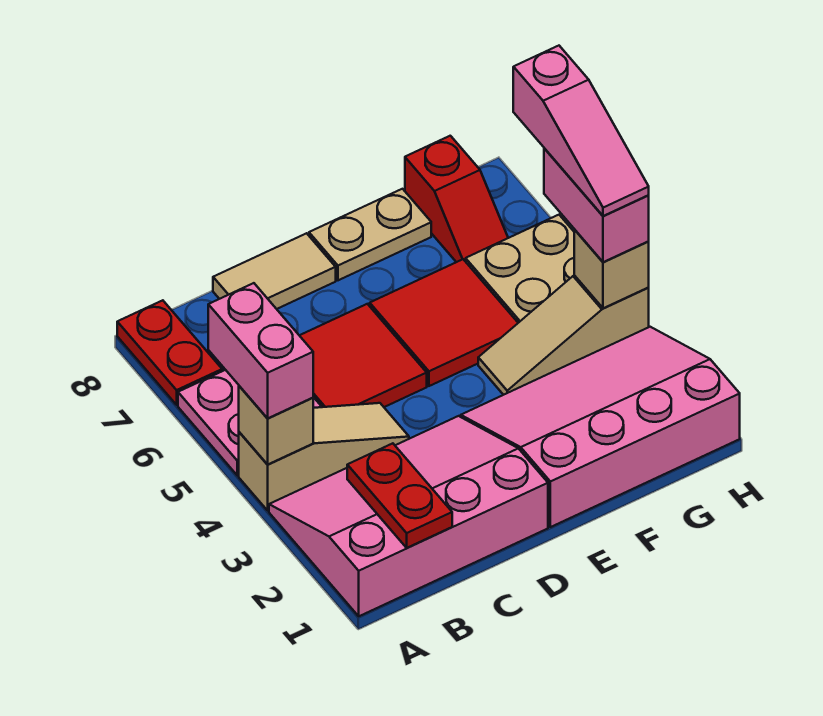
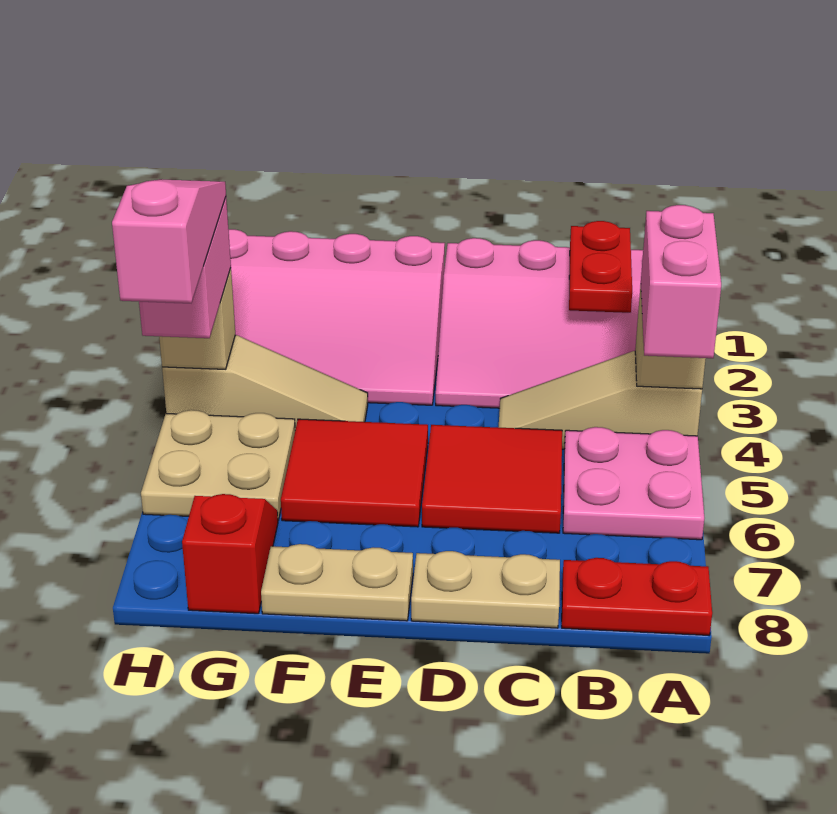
red plate A7:A8 level 1 -> red plate A8:B8 level 1
tan tile C8:D8 level 1 -> tan plate C8:D8 level 1

